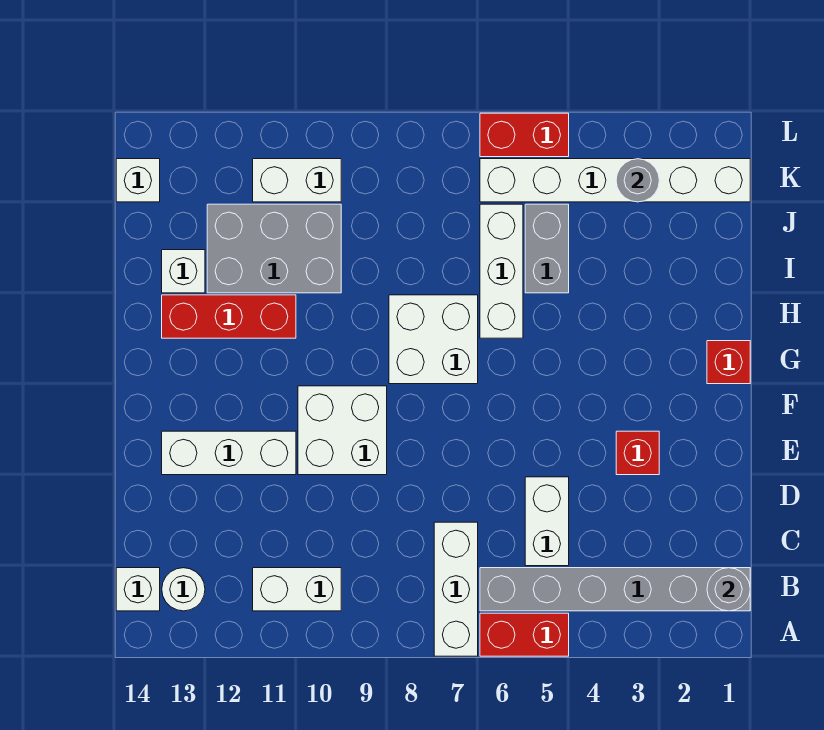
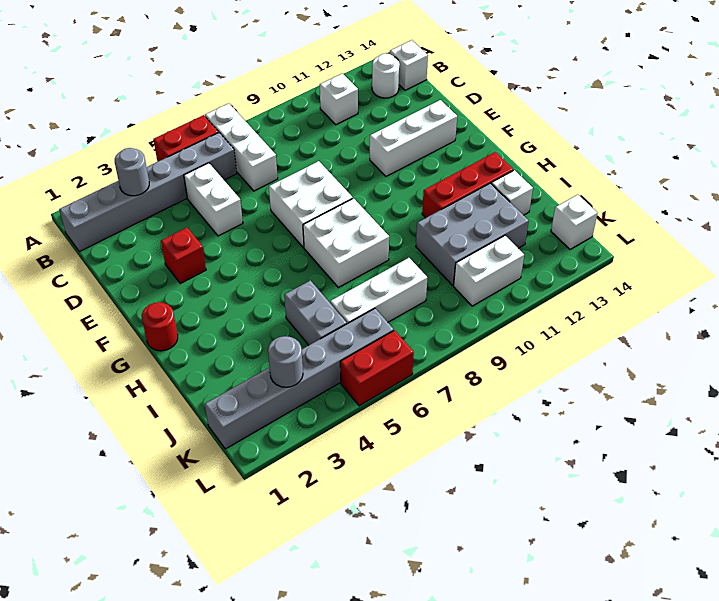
grey round brick B1 level 2 -> grey round brick B3 level 2
white brick B10:B11 level 1 -> white brick B11 level 1
white brick E9:F10 level 1 -> white brick E7:F8 level 1
red brick G1 level 1 -> red round brick G1 level 1
white brick H6:J6 level 1 -> white brick J6:J8 level 1
white brick K1:K6 level 1 -> grey brick K1:K6 level 1

